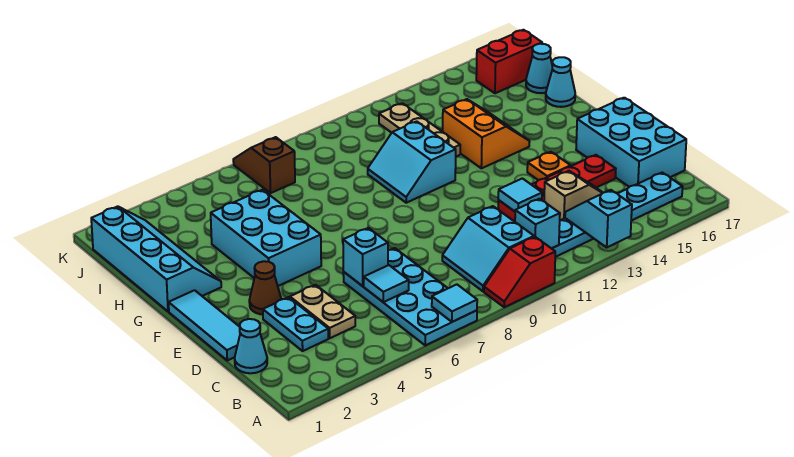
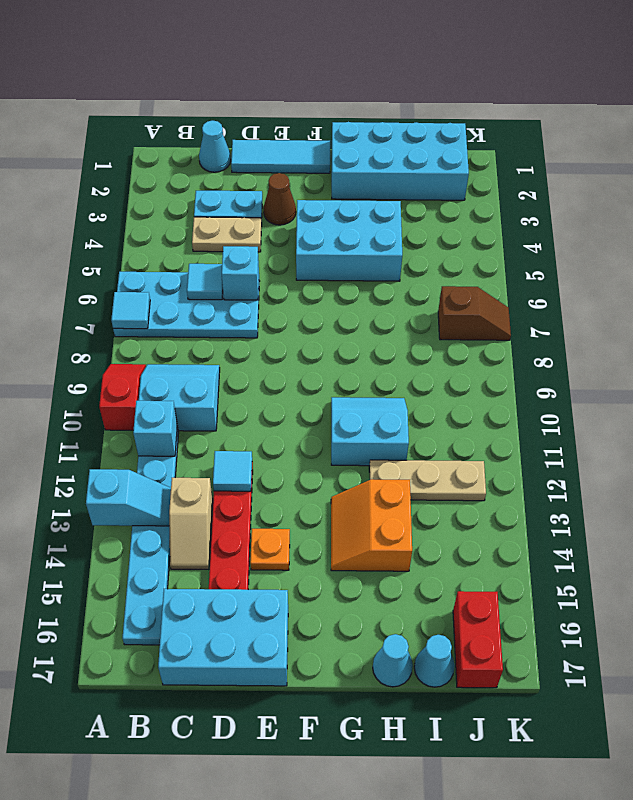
cyan slope G1:J2 level 1 top 1 -> cyan brick G1:J2 level 1
orange slope G13:H14 level 1 top 13 -> orange slope G13:H14 level 1 top H

